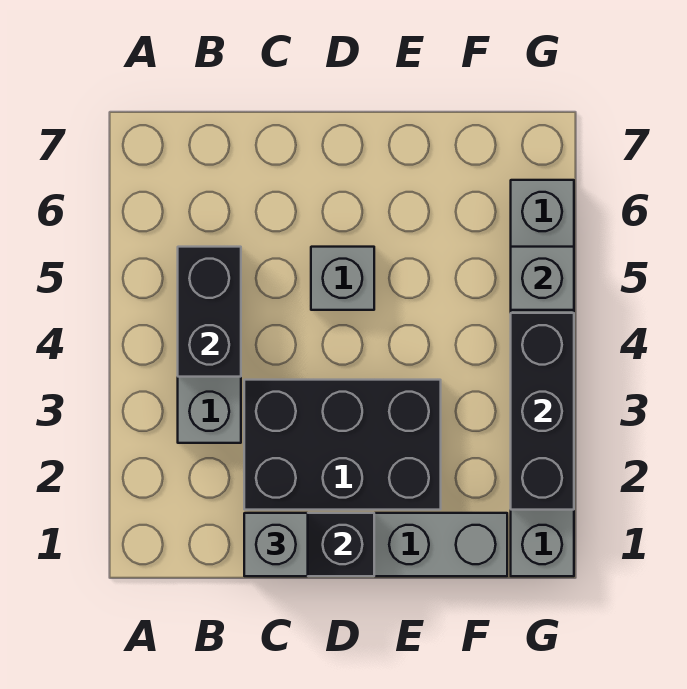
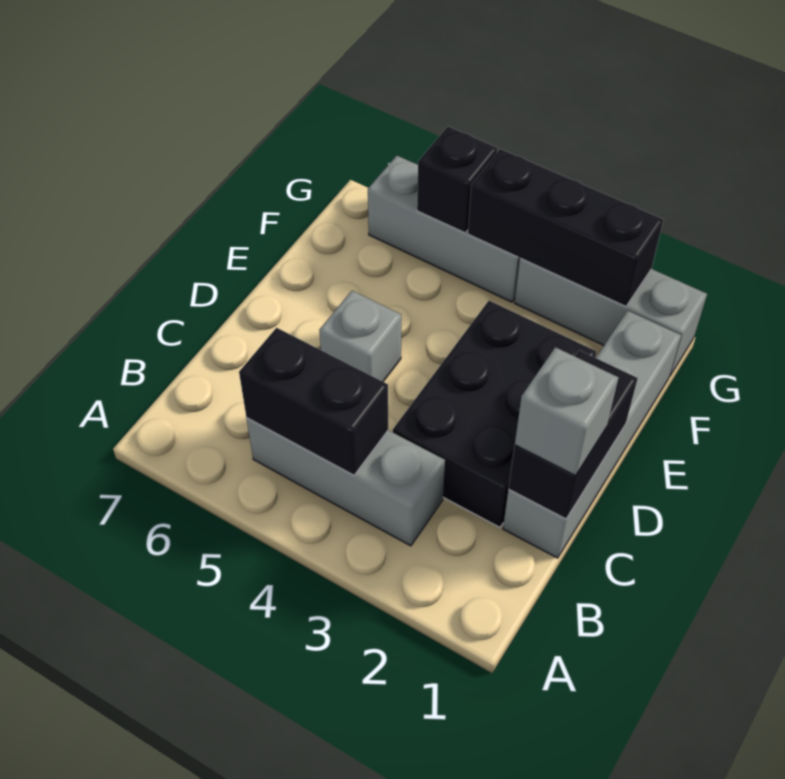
grey brick G5 level 2 -> black brick G5 level 2

